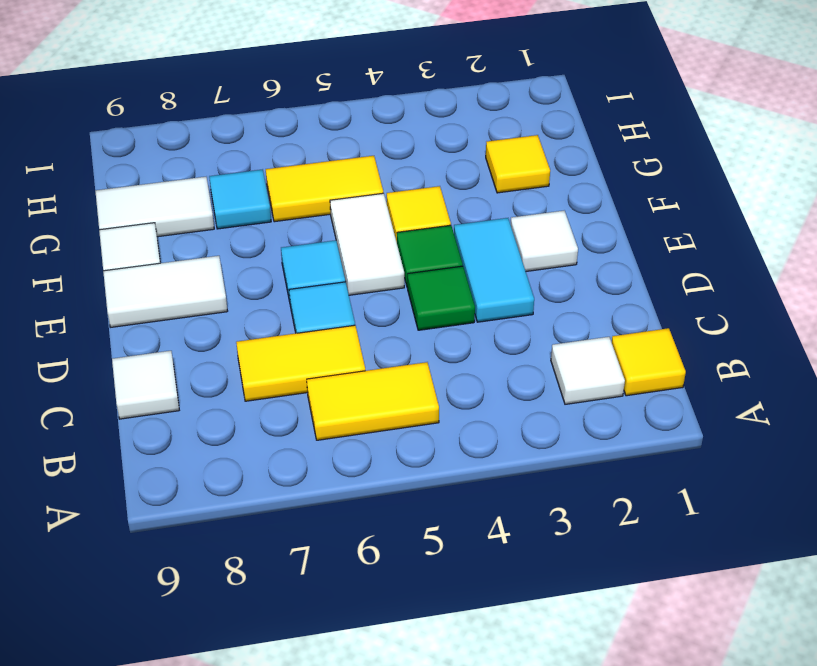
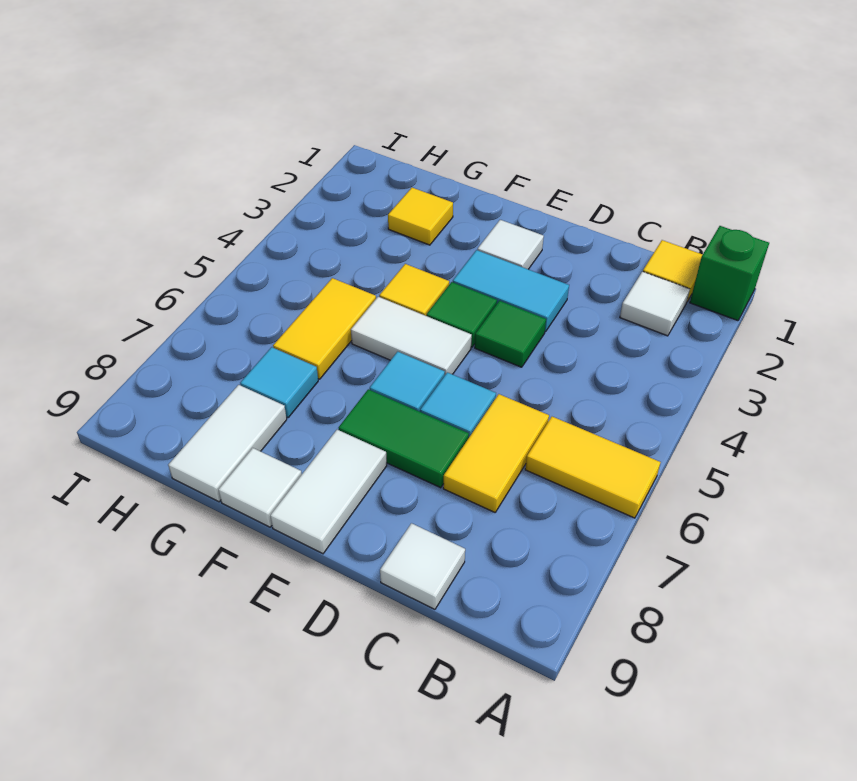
none -> green brick A1 level 1
yellow tile B5:B6 level 1 -> yellow tile A6:B6 level 1
none -> green tile D7:E7 level 1

